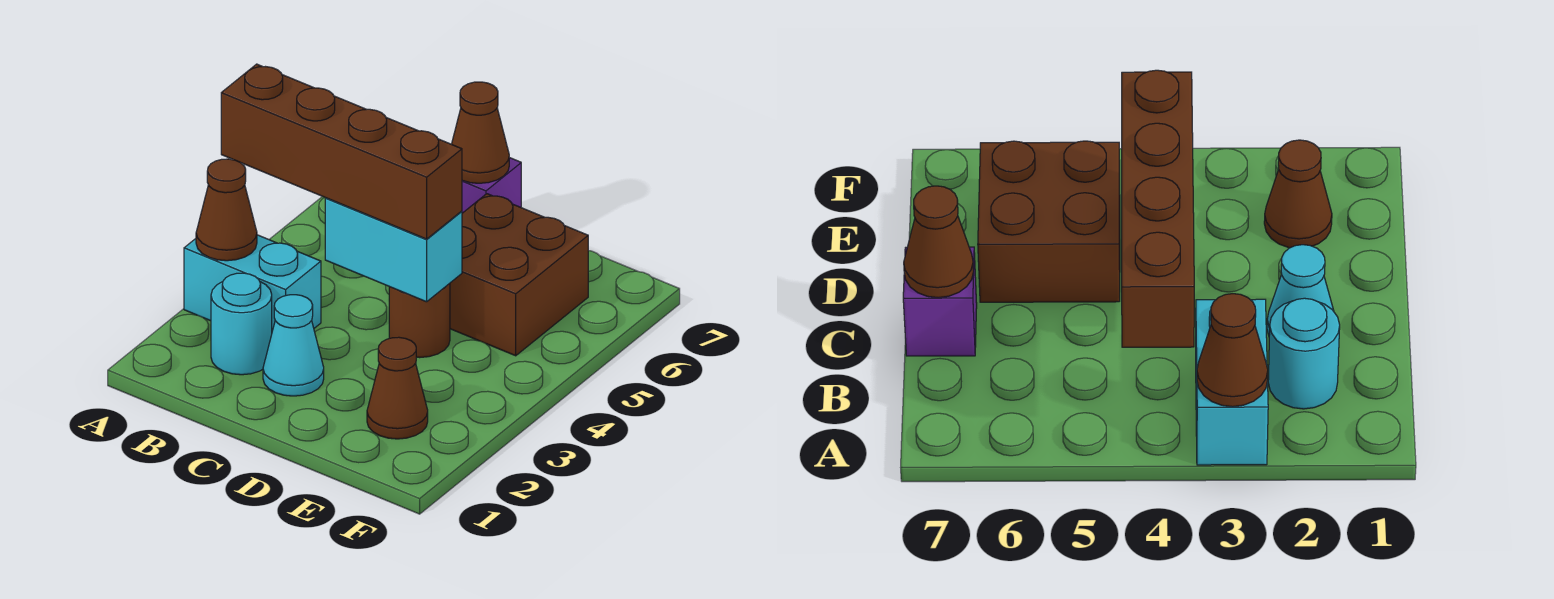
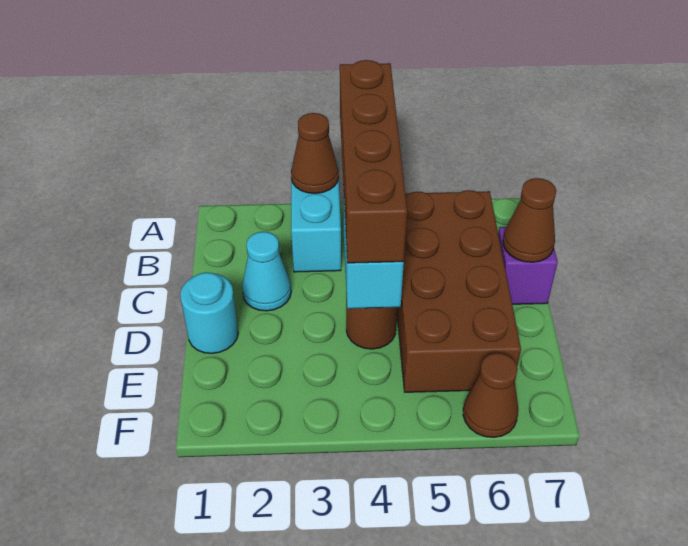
cyan round brick B2 level 1 -> cyan round brick D1 level 1
brown brick D5:E6 level 1 -> brown brick B5:E6 level 1
brown cone E2 level 1 -> brown cone F6 level 1

